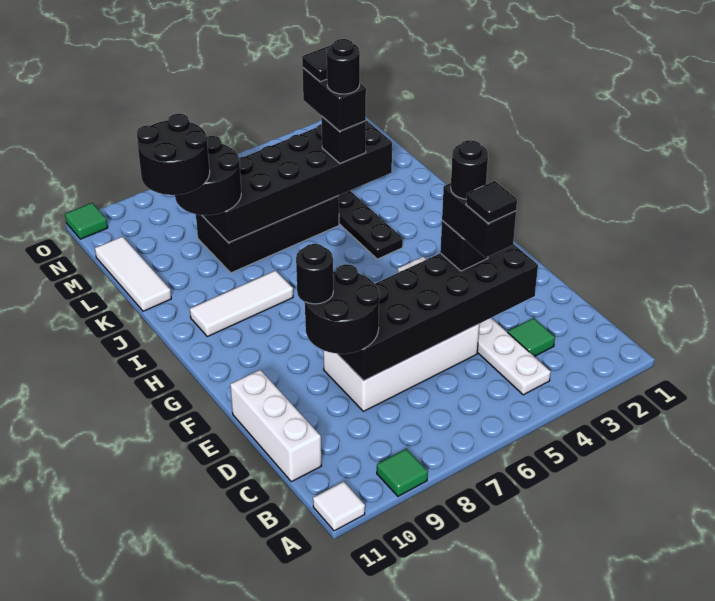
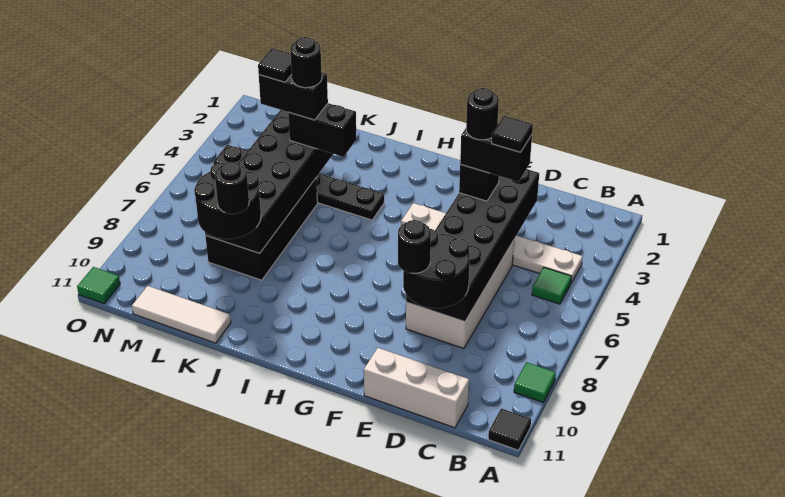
white tile A11 level 1 -> black tile A11 level 1
green tile C3 level 1 -> green tile B5 level 1
white tile I8:I10 level 1 -> none
black brick K4 level 3 -> black brick J4:K4 level 3
black round brick K9:L10 level 4 -> black round brick K9 level 4

